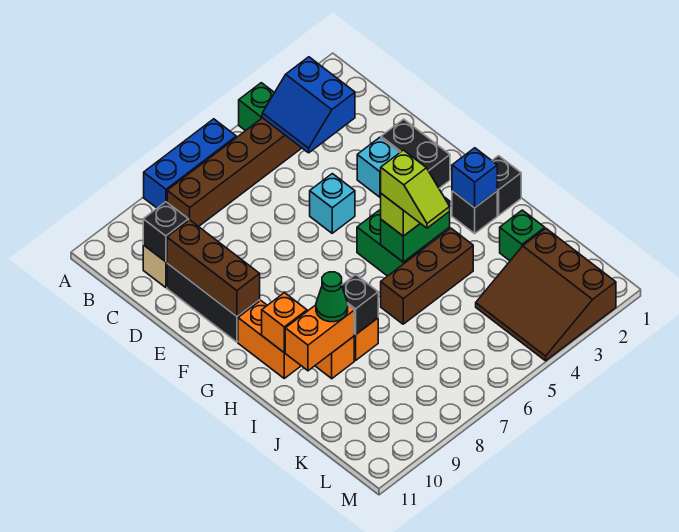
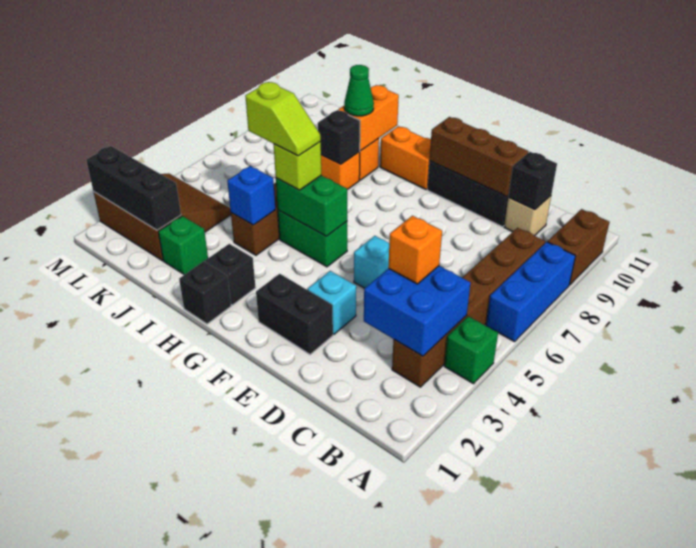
none -> brown brick A9:A10 level 1
blue slope B3:C4 level 2 top 3 -> blue brick B3:C4 level 2
blue brick H2 level 2 -> blue brick I4 level 2
green brick H4:H5 level 2 -> green brick G5:H5 level 2
lime slope H5:I5 level 4 top H -> lime slope H5:I5 level 4 top I
orange brick H10 level 2 -> orange brick C4 level 3
none -> black brick K2:M2 level 2

